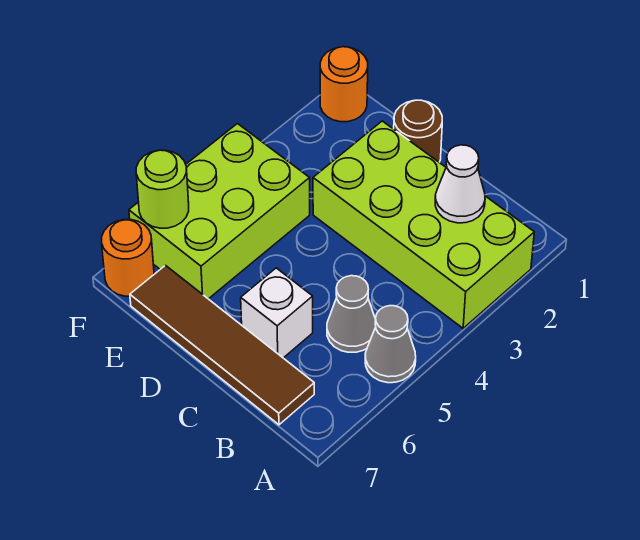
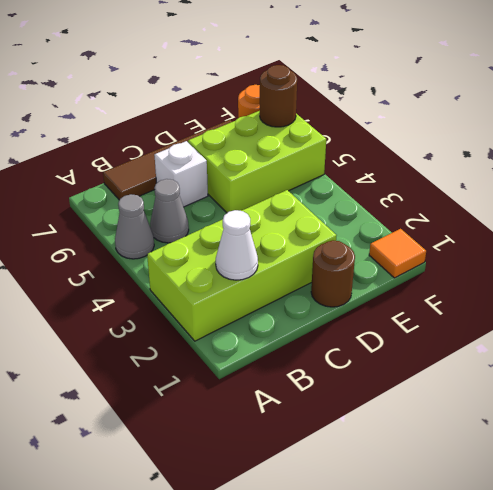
lime brick E4:F6 level 1 -> lime brick D5:F6 level 1
orange round brick F1 level 1 -> orange tile F1 level 1
lime round brick F6 level 2 -> brown round brick F6 level 2

